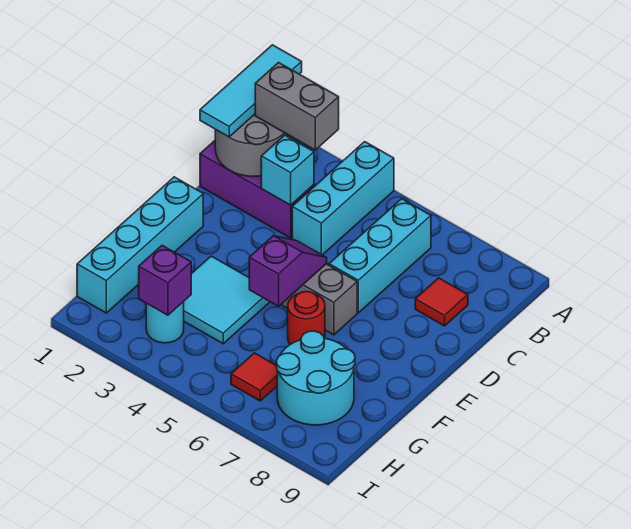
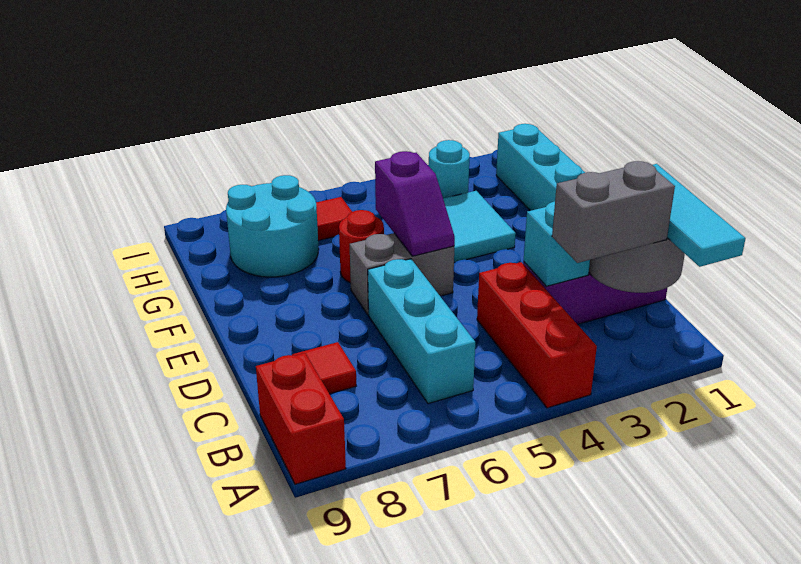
cyan brick A4:C4 level 1 -> red brick A4:C4 level 1
none -> red brick A9:B9 level 1
purple brick H3 level 2 -> none

